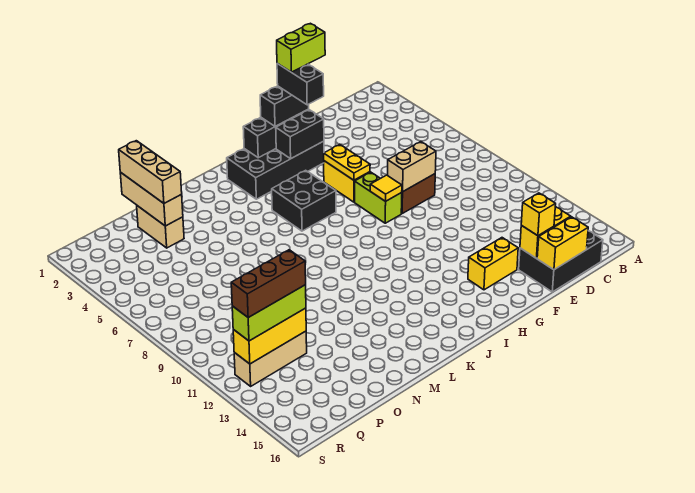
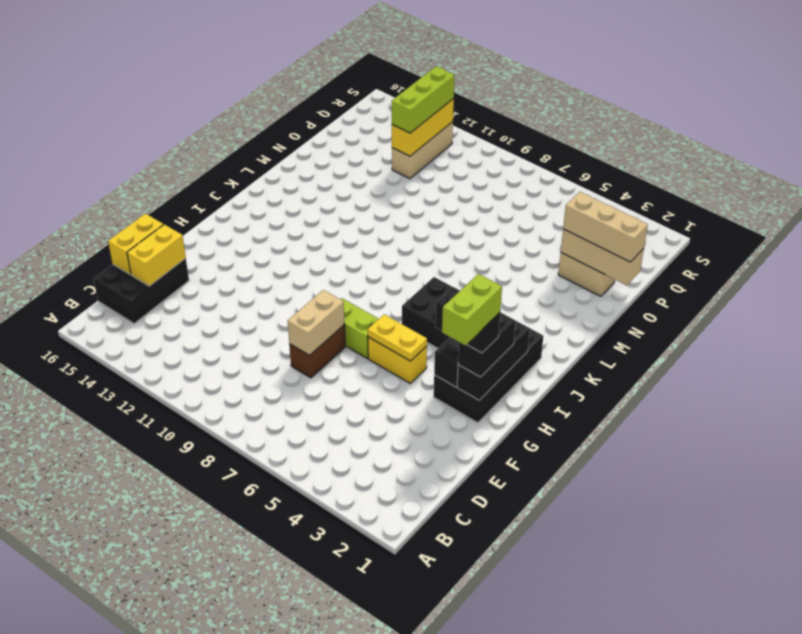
yellow brick E15 level 3 -> none
yellow brick F14:G14 level 1 -> none
yellow tile G8 level 2 -> none
brown brick P12:R12 level 4 -> none

